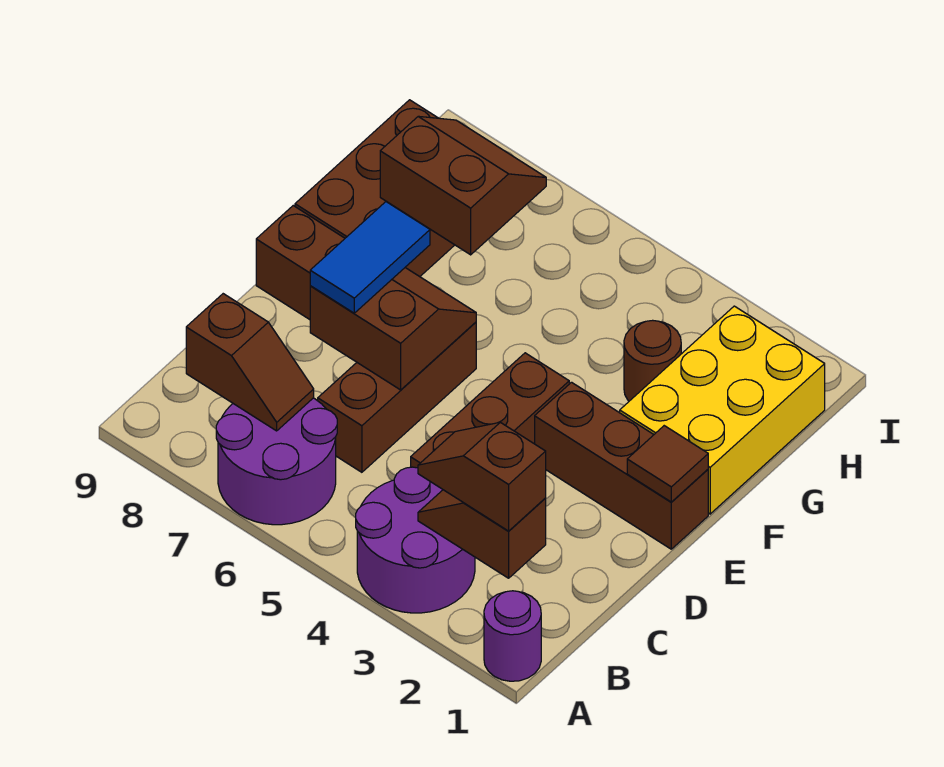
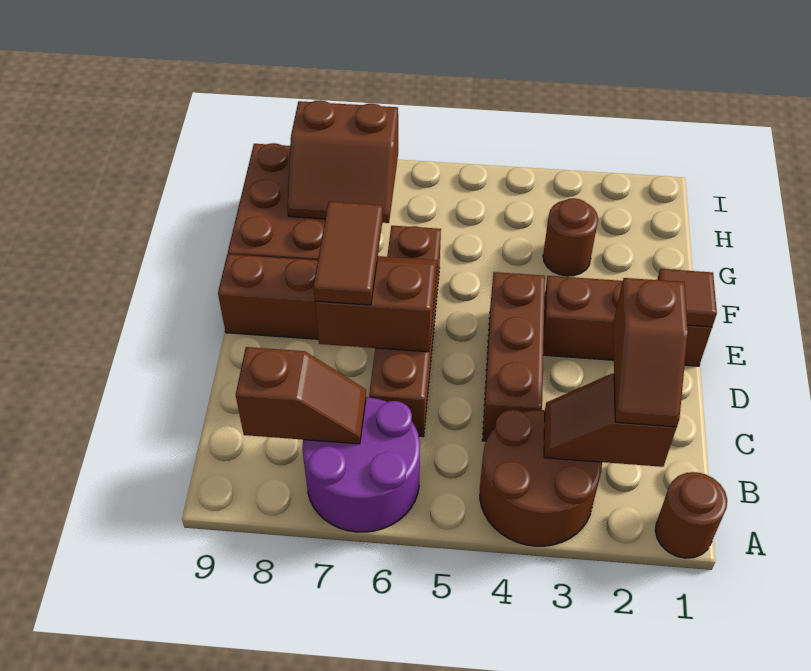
purple round brick A1 level 1 -> brown round brick A1 level 1
purple round brick A3:B4 level 1 -> brown round brick A3:B4 level 1
brown slope B2:B3 level 3 top 2 -> brown slope B2:C2 level 3 top C
brown brick C6:E6 level 1 -> brown brick C6:F6 level 1
blue tile D7:E7 level 3 -> brown tile D7:E7 level 3
yellow brick F1:H2 level 1 -> none
brown slope G7:H8 level 2 top G -> brown slope G7:H8 level 2 top H

